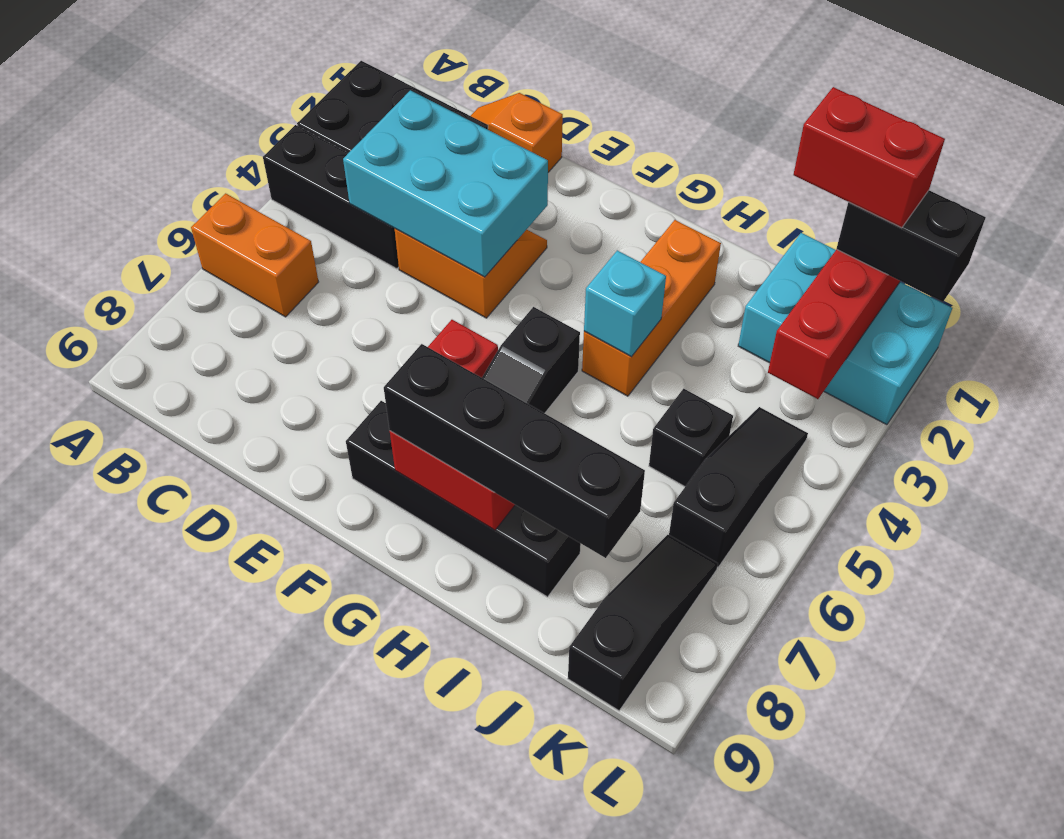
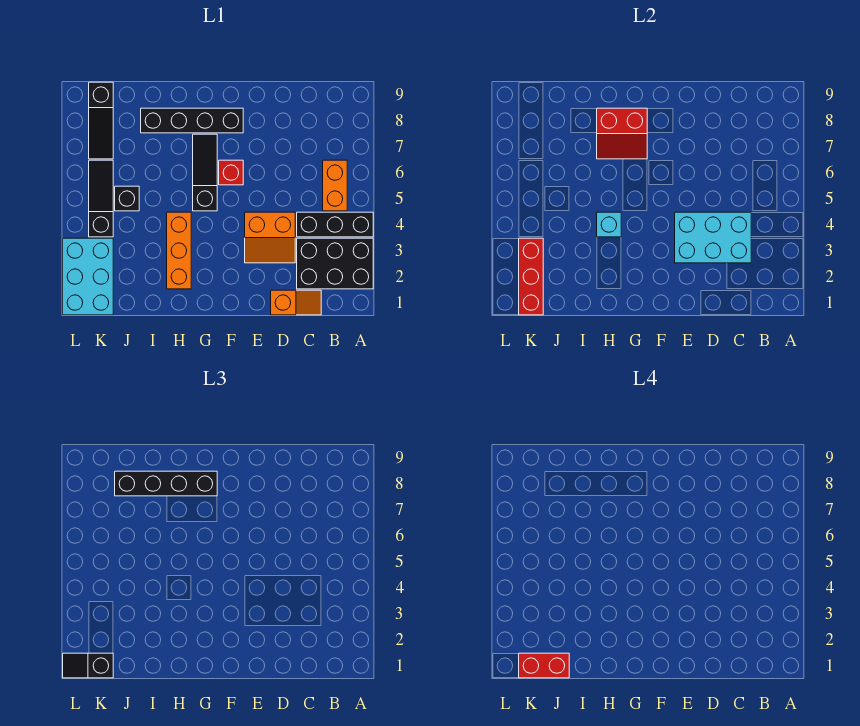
orange brick A6:B6 level 1 -> orange brick B5:B6 level 1
cyan brick J1:L2 level 1 -> cyan brick K1:L3 level 1
black brick K1:L1 level 3 -> black slope K1:L1 level 3 top K
black slope K4:K6 level 1 top 6 -> black slope K4:K6 level 1 top 4

